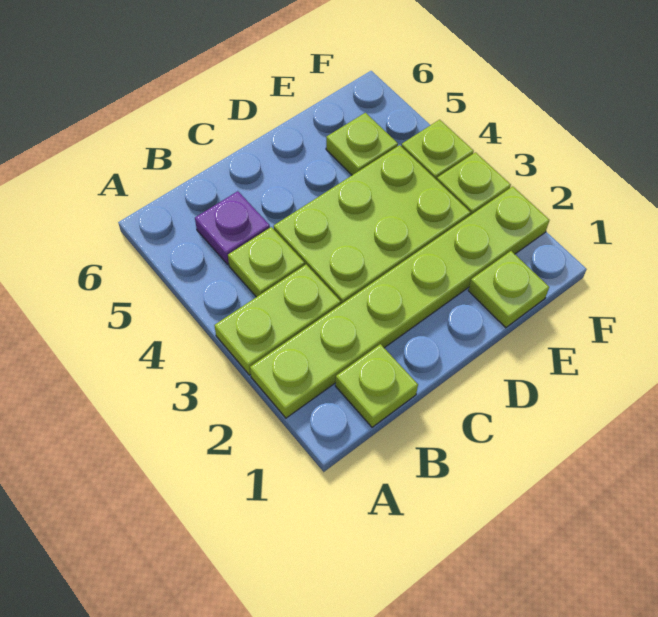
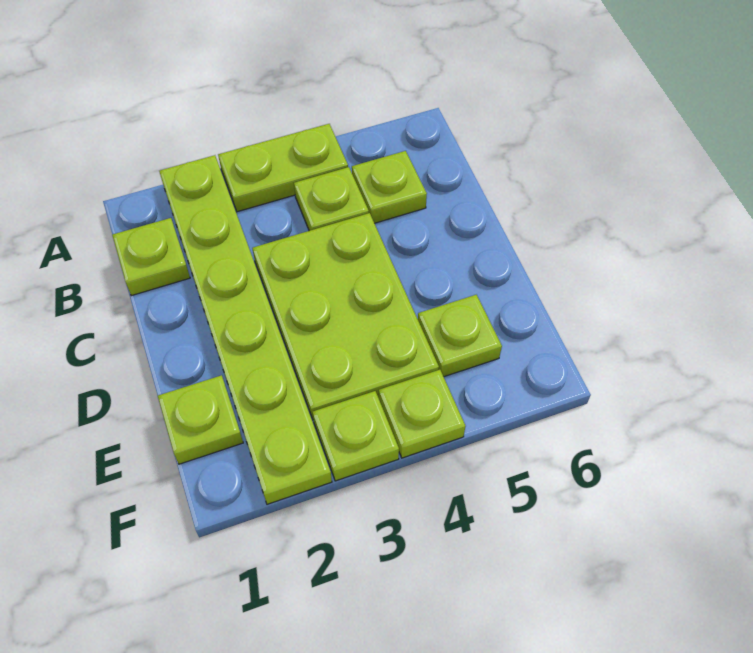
lime plate A3:B3 level 1 -> lime plate A3:A4 level 1
purple plate B5 level 1 -> lime plate B5 level 1

